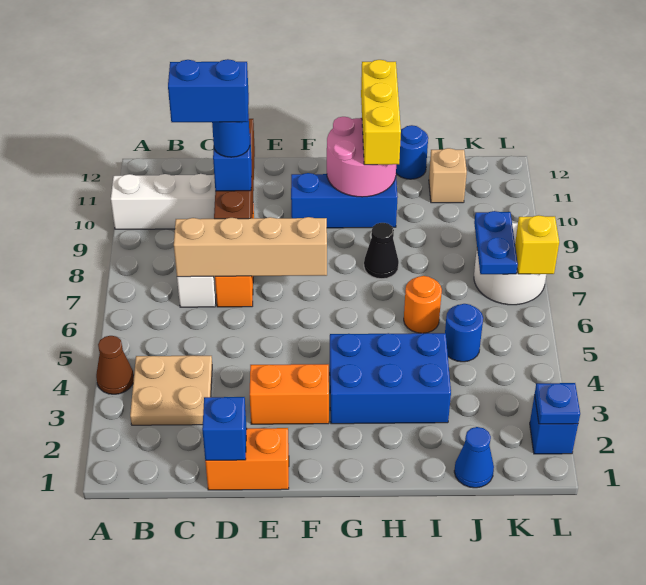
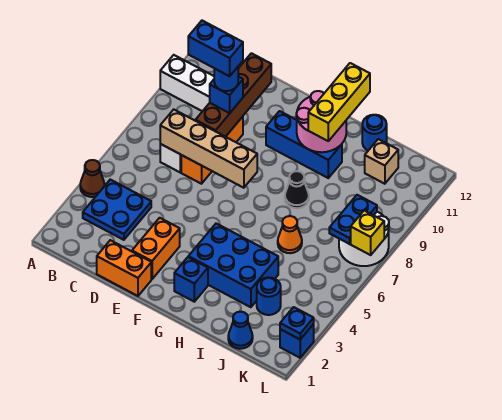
tan plate B3:C4 level 1 -> blue plate B3:C4 level 1
blue brick D1 level 2 -> blue brick G2 level 1
orange brick E3:F3 level 1 -> orange brick E2:E3 level 1
orange round brick I6 level 1 -> orange cone I6 level 1
blue round brick J5 level 1 -> blue round brick J3 level 1

